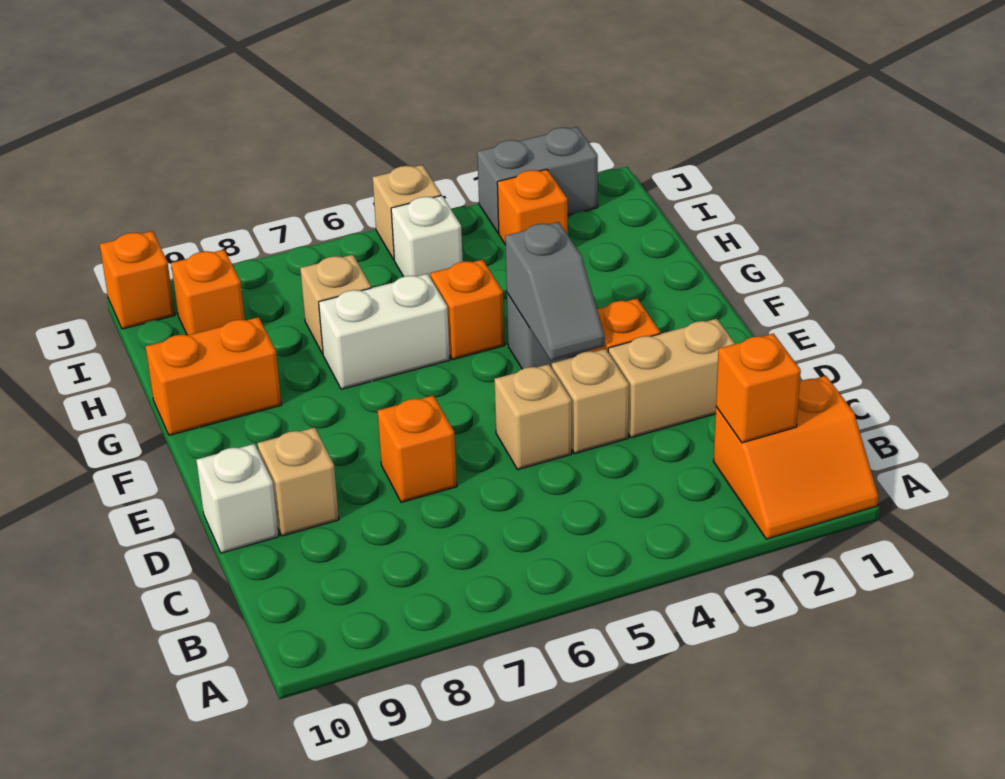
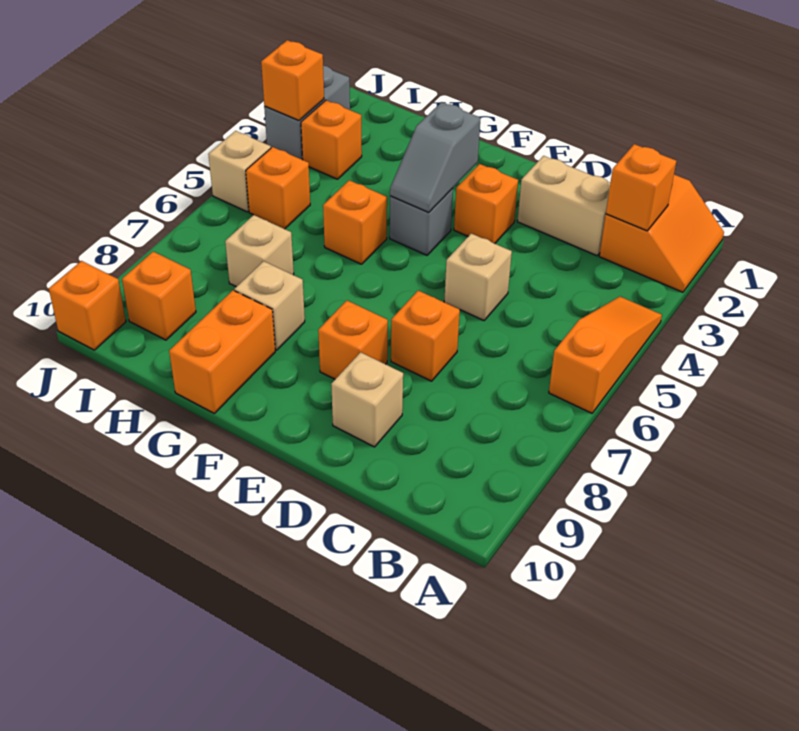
none -> orange slope A4:A6 level 1 top 6
tan brick D2:D3 level 1 -> tan brick C2:D2 level 1
tan brick D4 level 1 -> tan brick G8 level 1
white brick D10 level 1 -> none
grey slope E4:F4 level 2 top F -> grey slope F3:F4 level 2 top 3
none -> orange brick E8 level 1
white brick G6:G7 level 1 -> none
white brick I5 level 1 -> orange brick I5 level 1
none -> orange brick J3 level 2

